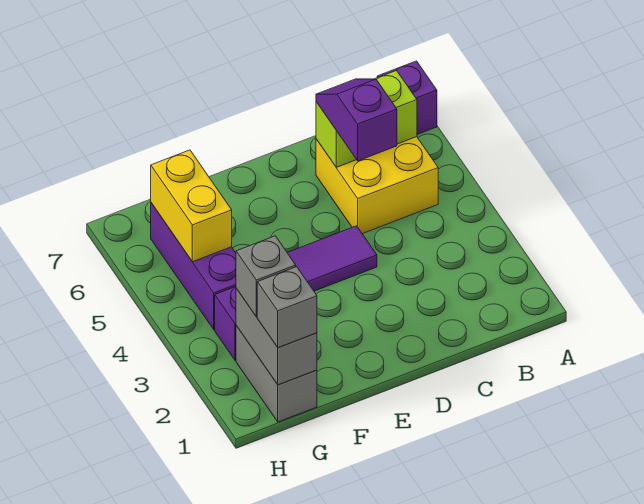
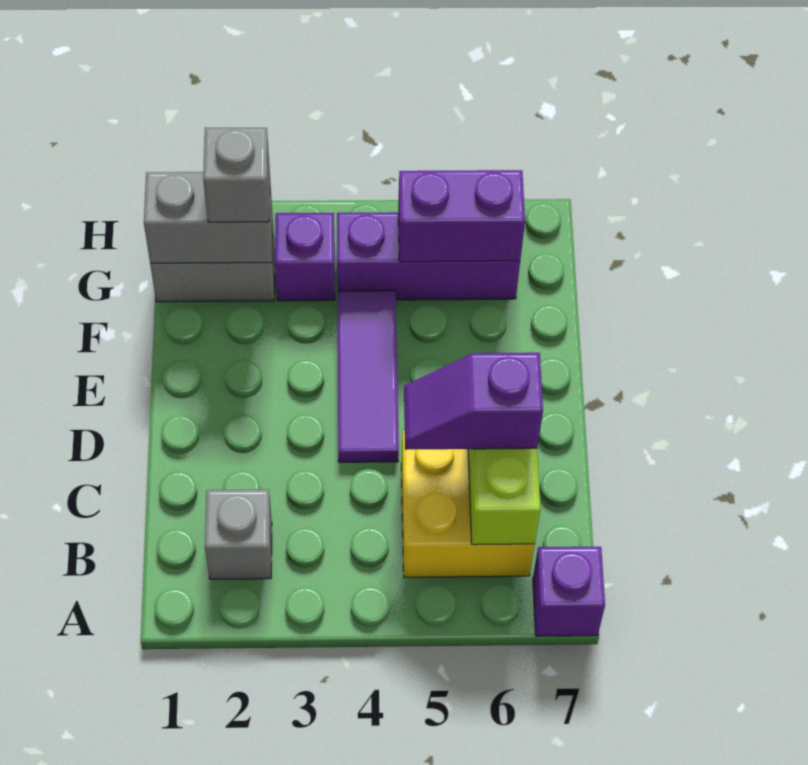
purple slope C5:C6 level 3 top 5 -> purple slope C5:C6 level 3 top 6
grey brick G1 level 3 -> grey brick B2 level 1
yellow brick G5:G6 level 2 -> purple brick G5:G6 level 2

